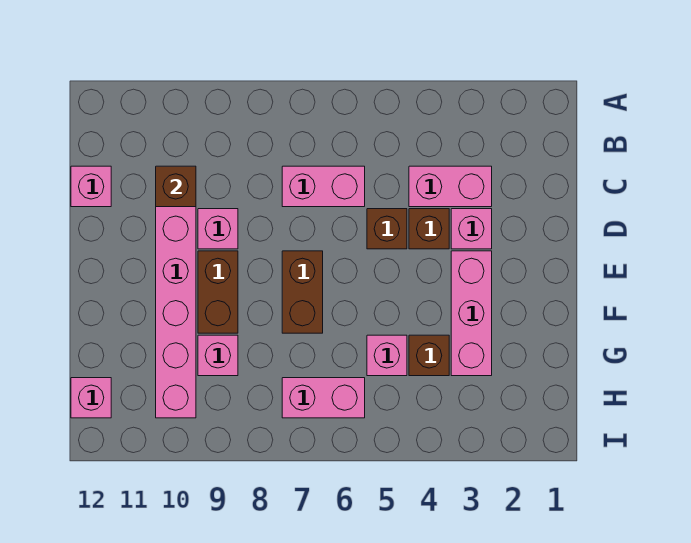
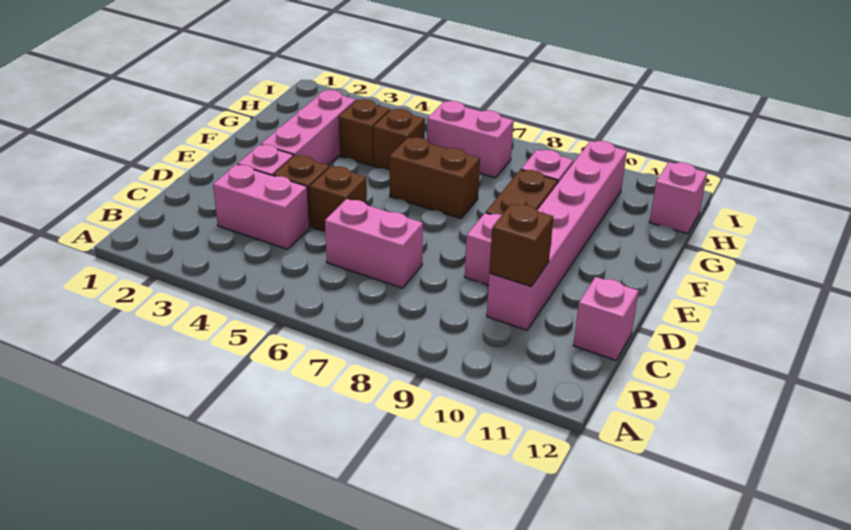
brown brick E7:F7 level 1 -> brown brick F6:F7 level 1
pink brick G5 level 1 -> brown brick G5 level 1

